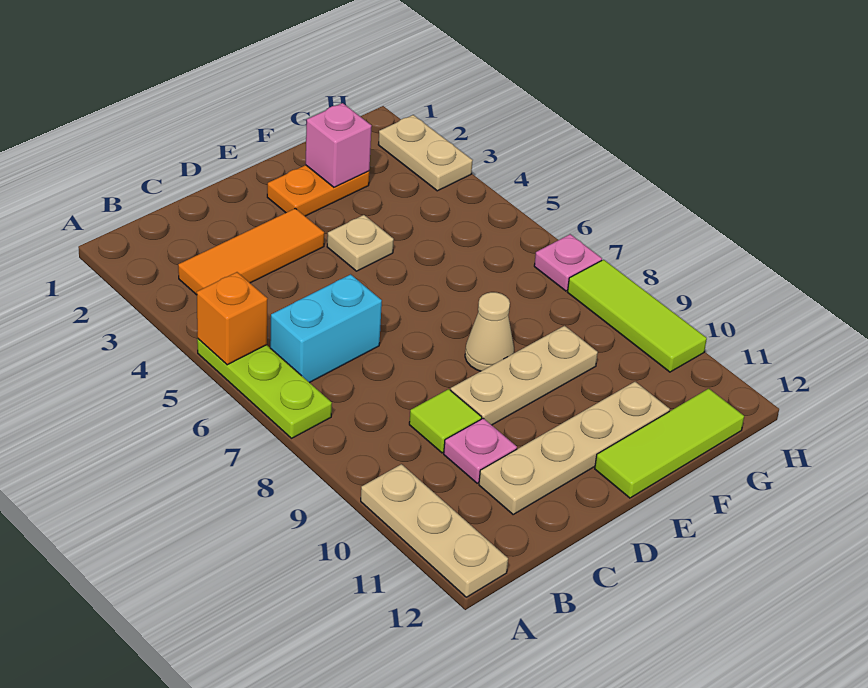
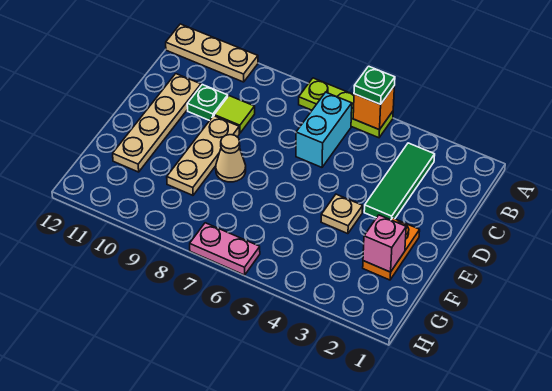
none -> green plate A5 level 3
orange tile B3:D3 level 1 -> green tile B3:D3 level 1
pink plate C10 level 1 -> green plate C10 level 1
lime tile E12:G12 level 1 -> none
tan plate H2:H3 level 1 -> none
pink plate H7 level 1 -> pink plate H6:H7 level 1
lime tile H8:H10 level 1 -> none

